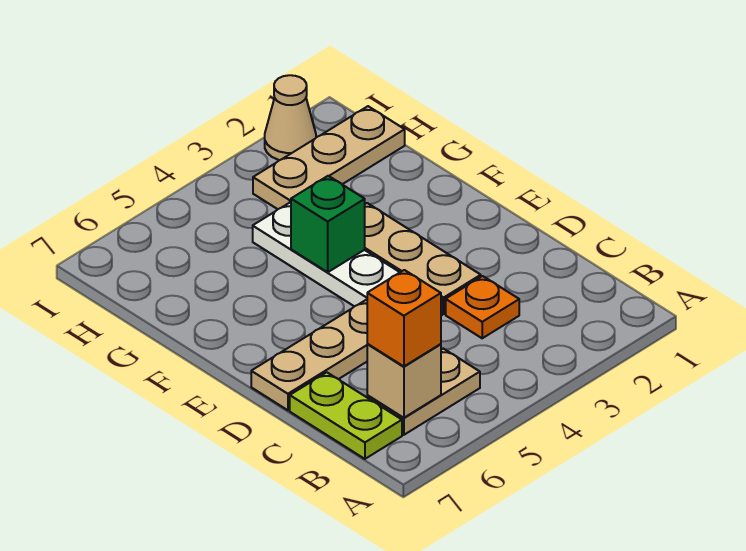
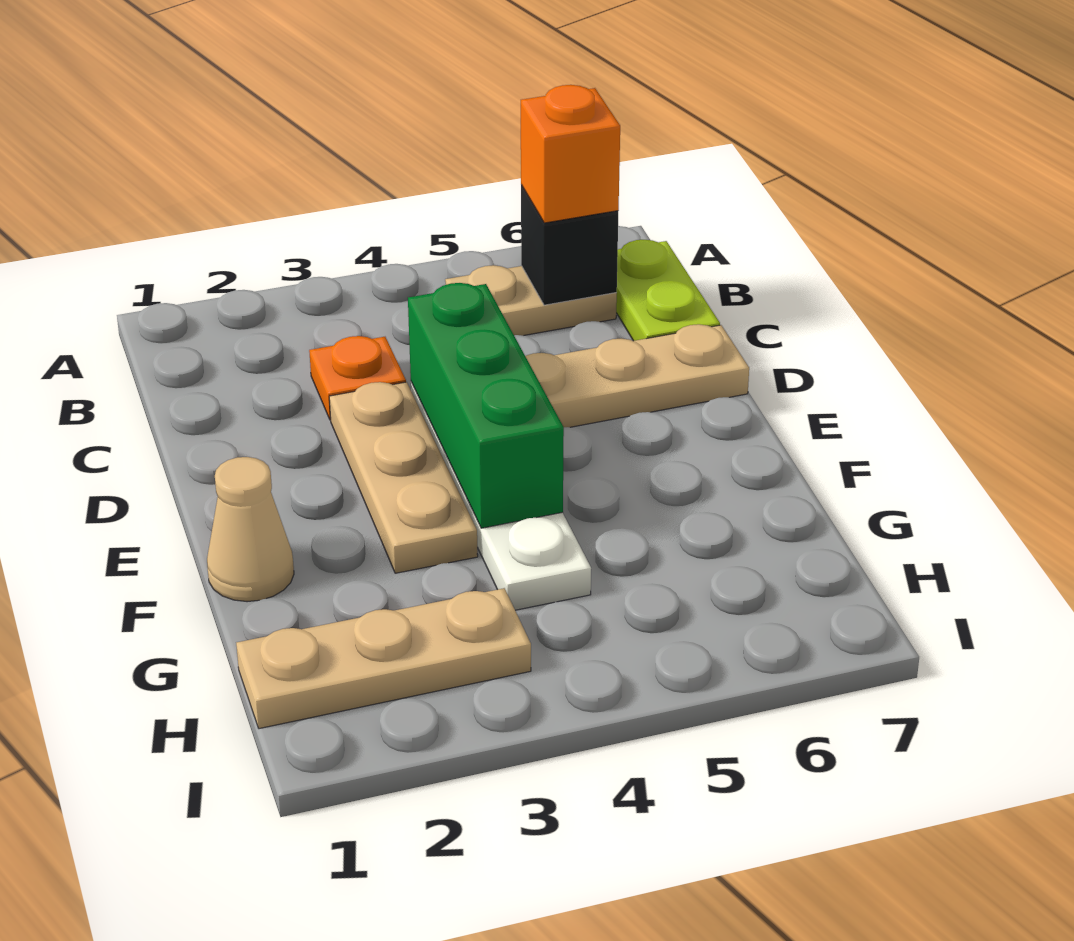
tan brick B6 level 2 -> black brick B6 level 2
green brick F4 level 2 -> green brick D4:F4 level 2
tan cone I2 level 1 -> tan cone F1 level 1

